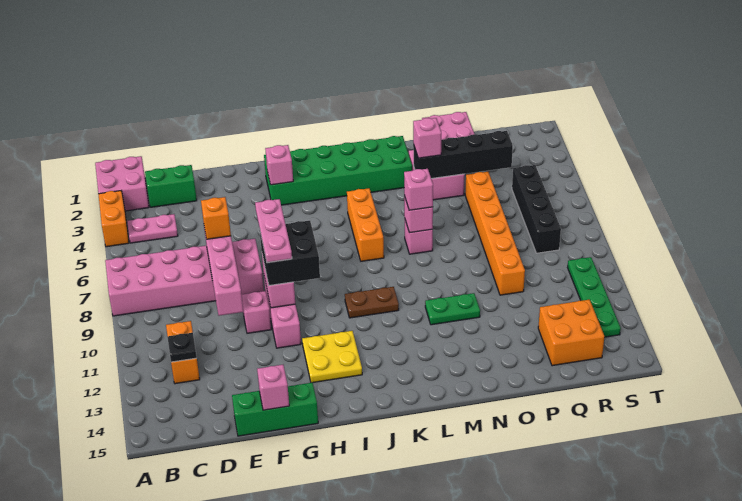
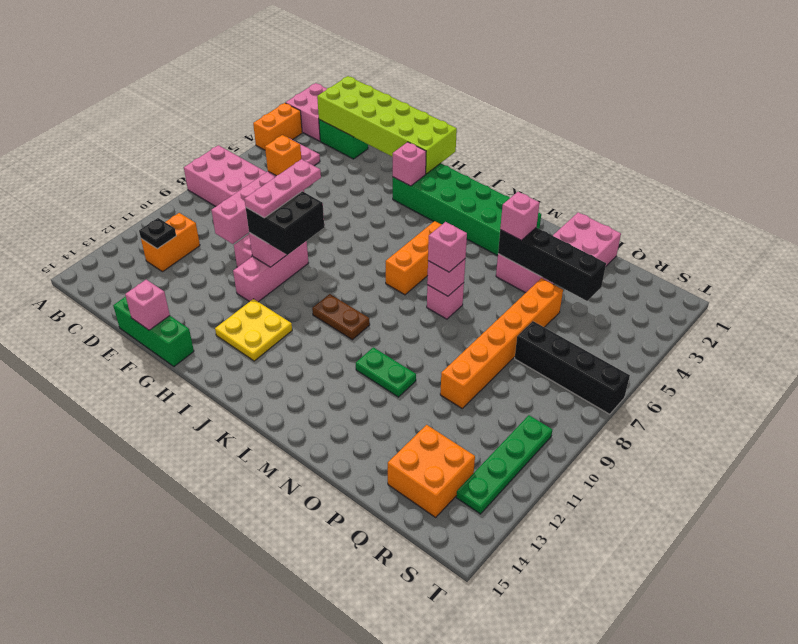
none -> lime brick C1:H2 level 2
black brick R5:R8 level 1 -> black brick Q7:T7 level 1

